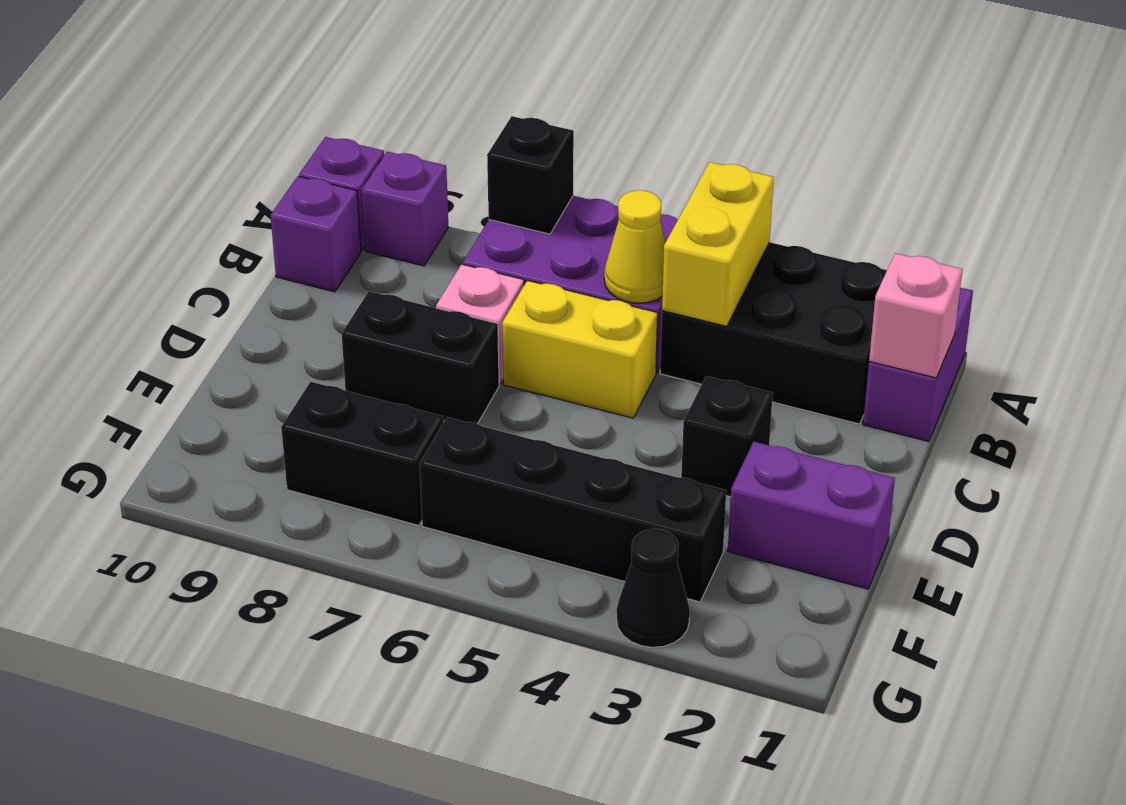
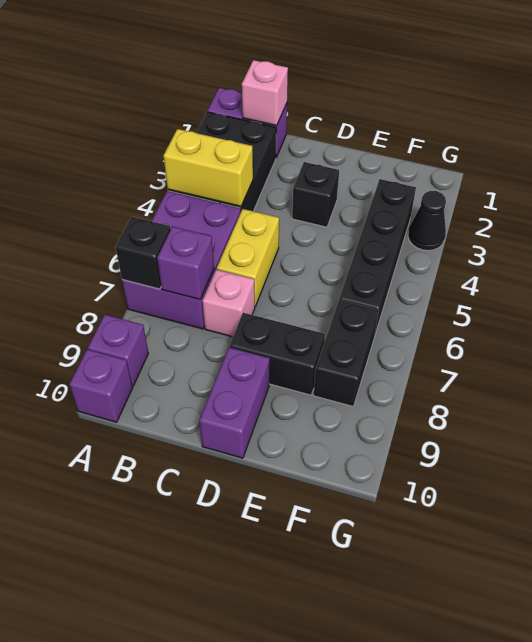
yellow cone B5 level 2 -> none
purple brick B10 level 1 -> purple brick B7 level 2
black brick D7:D8 level 1 -> black brick D8:E8 level 1
purple brick E1:E2 level 1 -> purple brick D9:D10 level 1

